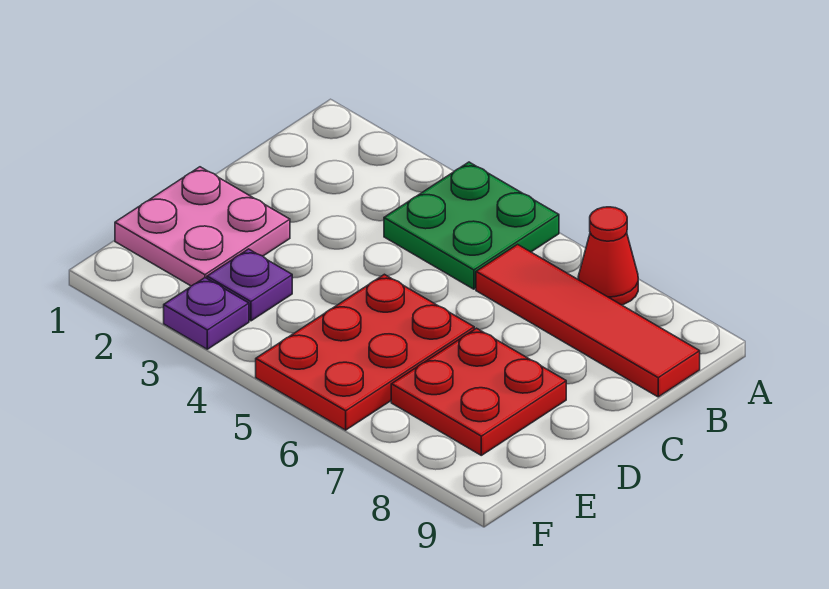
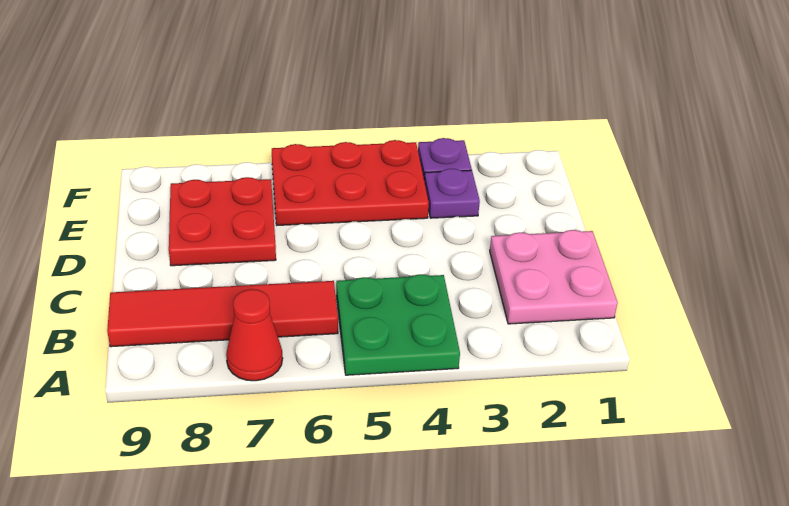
pink plate D1:E2 level 1 -> pink plate B1:C2 level 1
red plate D5:F6 level 1 -> red plate E4:F6 level 1

